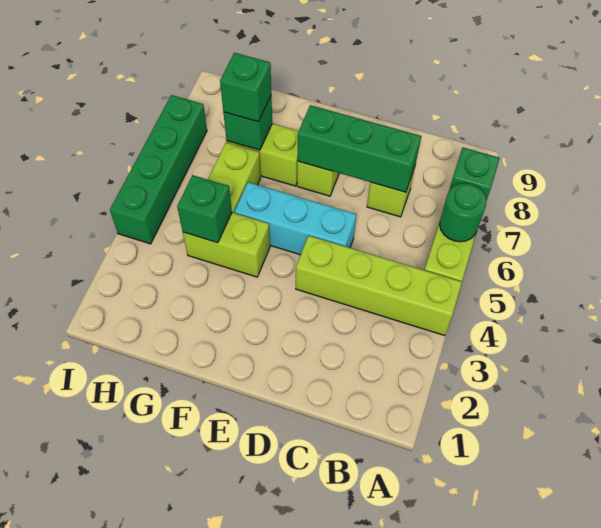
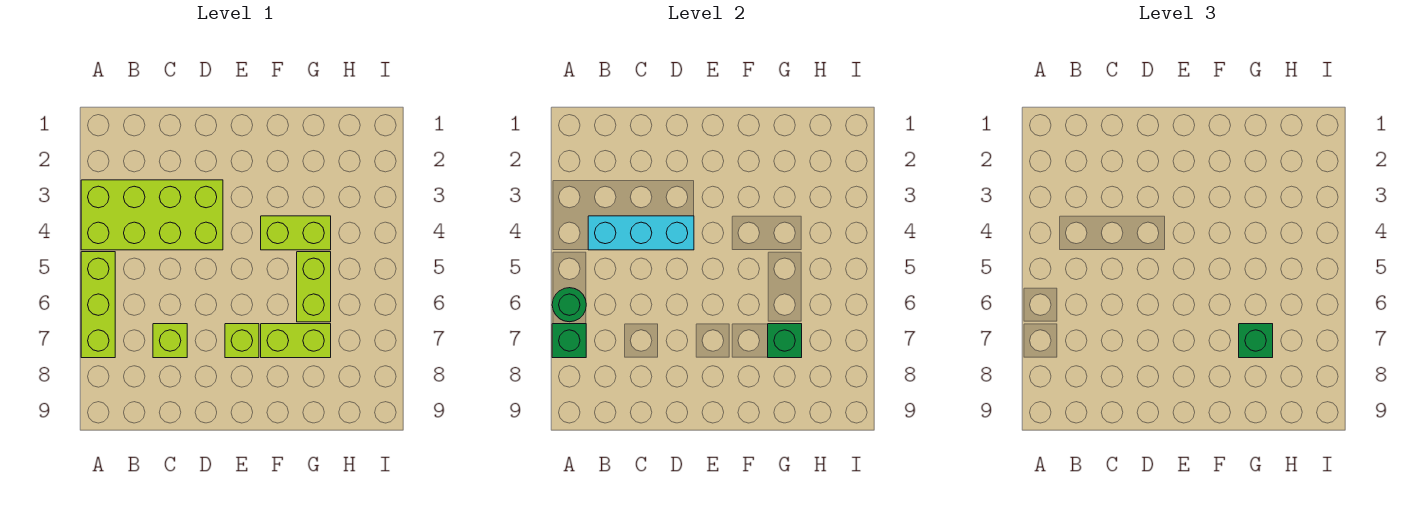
lime brick A4:D4 level 1 -> lime brick A3:D4 level 1
green brick C7:E7 level 2 -> none
cyan brick D5:F5 level 1 -> cyan brick B4:D4 level 2
green brick G4 level 2 -> none
green brick I4:I7 level 1 -> none

